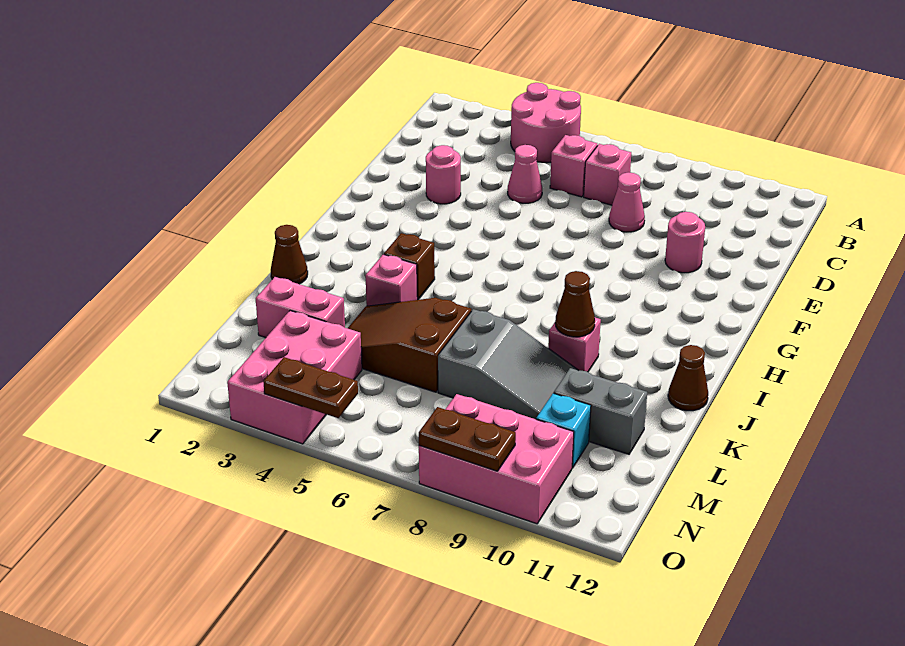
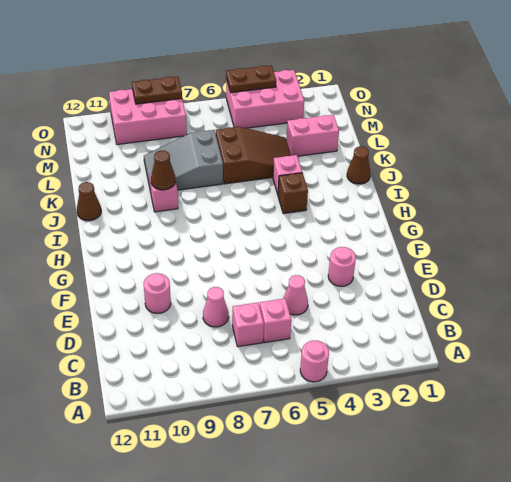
pink round brick A4:B5 level 1 -> pink round brick A5 level 1
grey brick L10:L11 level 1 -> none
pink brick M3:O4 level 1 -> pink brick N3:O5 level 1
cyan brick M10 level 1 -> none

